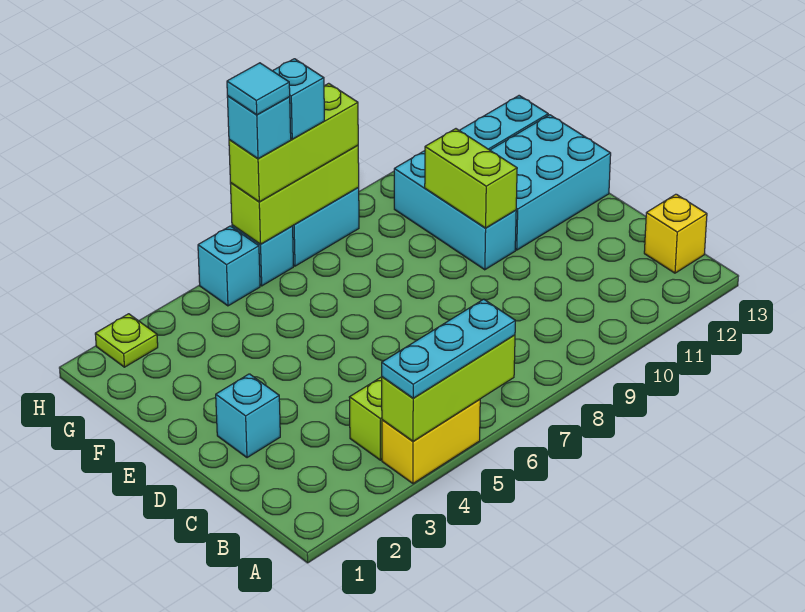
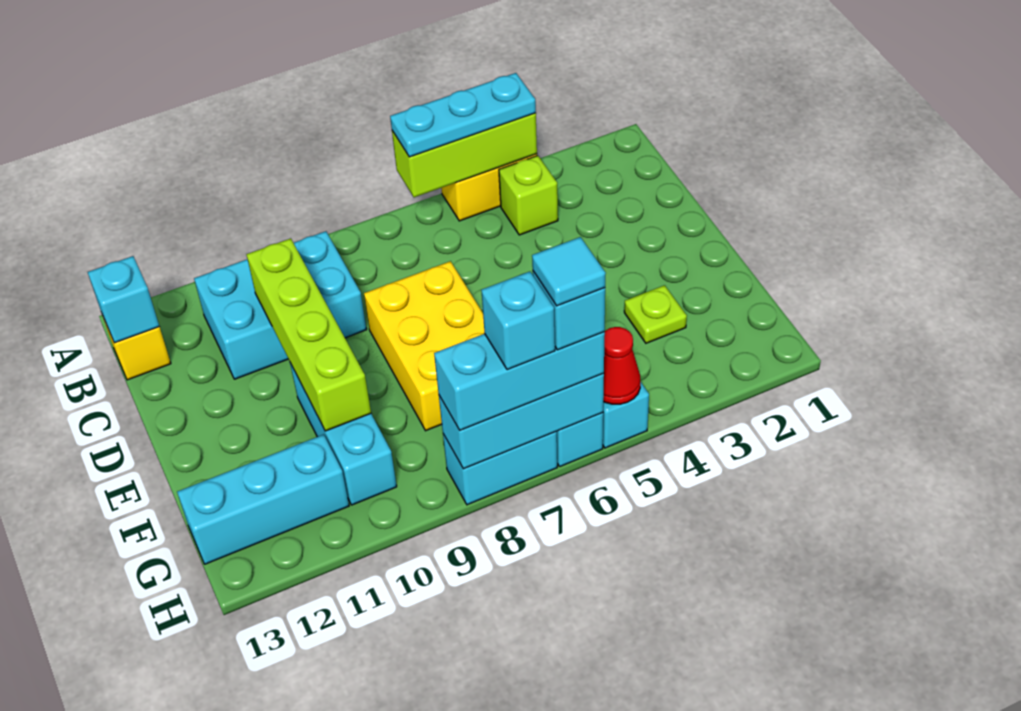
cyan brick D2 level 1 -> cyan brick B13 level 2
none -> yellow brick D7:F8 level 1
lime brick E10:F10 level 2 -> lime brick C10:F10 level 2
cyan brick E11:F13 level 1 -> cyan brick B9:C11 level 1
lime plate H2 level 1 -> lime plate F3 level 1
none -> red cone H5 level 2
lime brick H6:H8 level 2 -> cyan brick H6:H8 level 2
lime brick H6:H8 level 3 -> cyan brick H6:H8 level 3

